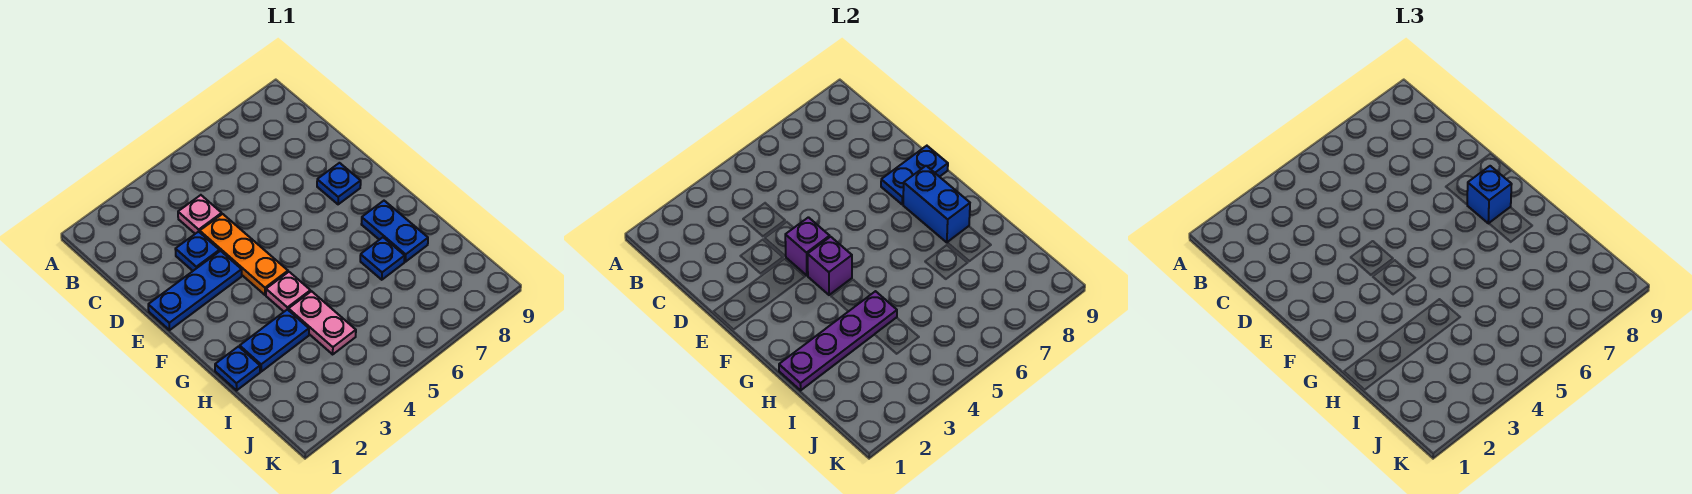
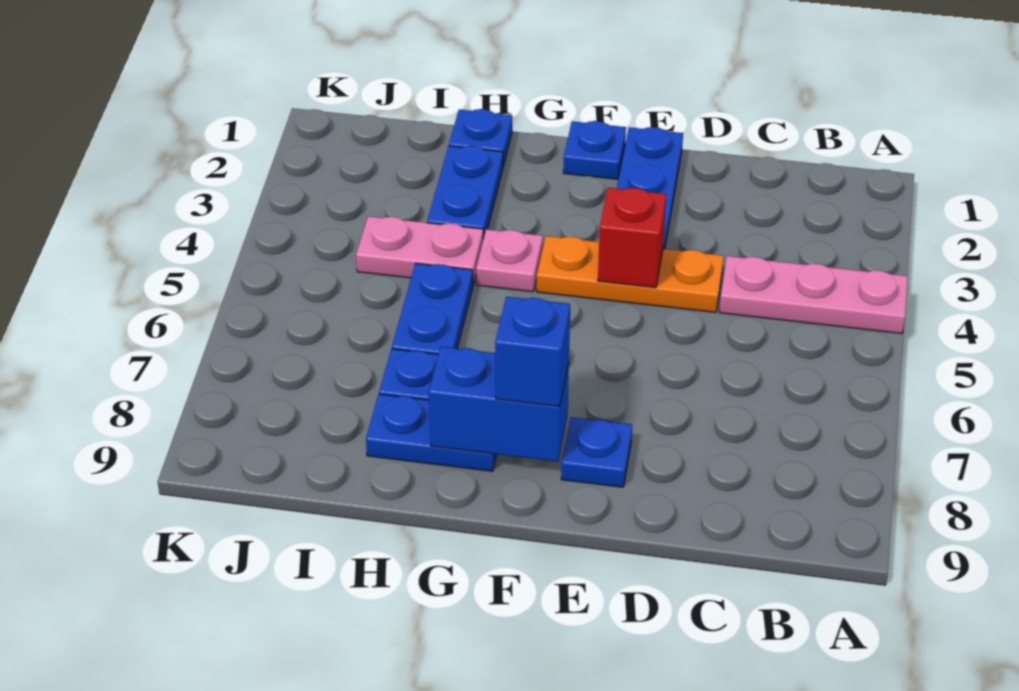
pink plate C4 level 1 -> pink plate A4:C4 level 1
blue plate D3 level 1 -> blue plate F1 level 1
purple brick E4 level 2 -> red brick E4 level 2
blue plate E8:E9 level 2 -> blue plate H5:H6 level 1
purple brick F4 level 2 -> none
purple plate H1:H4 level 2 -> none

